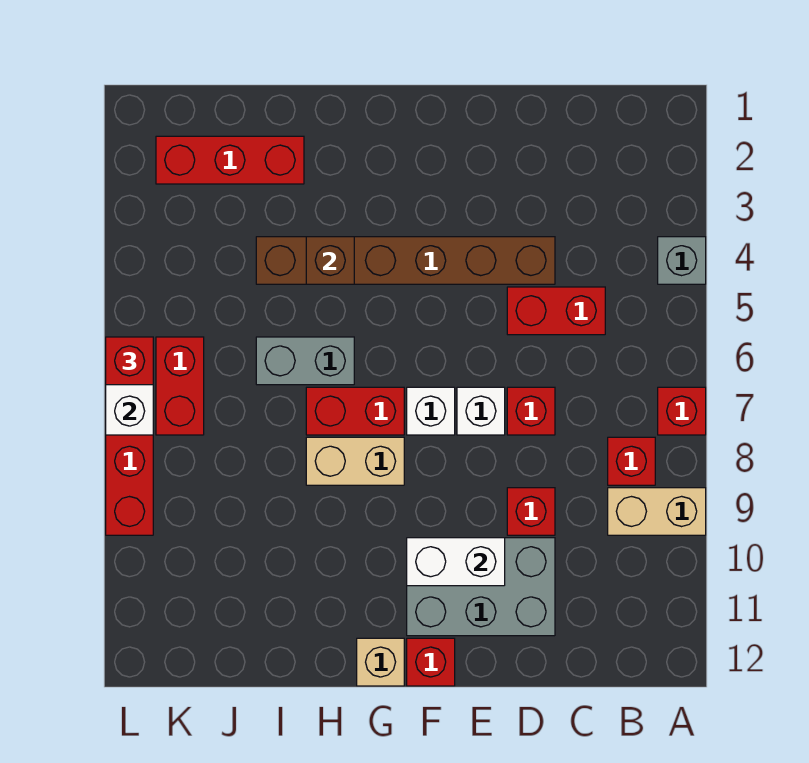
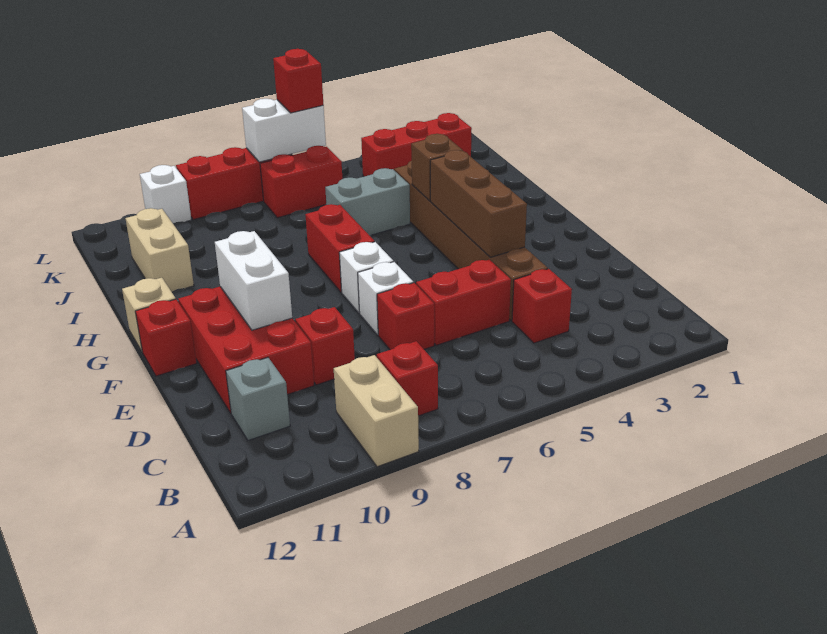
grey brick A4 level 1 -> grey brick C11 level 1
red brick A7 level 1 -> red brick C4 level 1
red brick C5:D5 level 1 -> red brick D5:D6 level 1
grey brick D10:F11 level 1 -> red brick D10:F11 level 1
none -> brown brick E4:G4 level 2
tan brick G8:H8 level 1 -> tan brick I11:J11 level 1
grey brick H6:I6 level 1 -> grey brick I5:I6 level 1
red brick I2:K2 level 1 -> red brick K2:K4 level 1
none -> white brick L10 level 1

